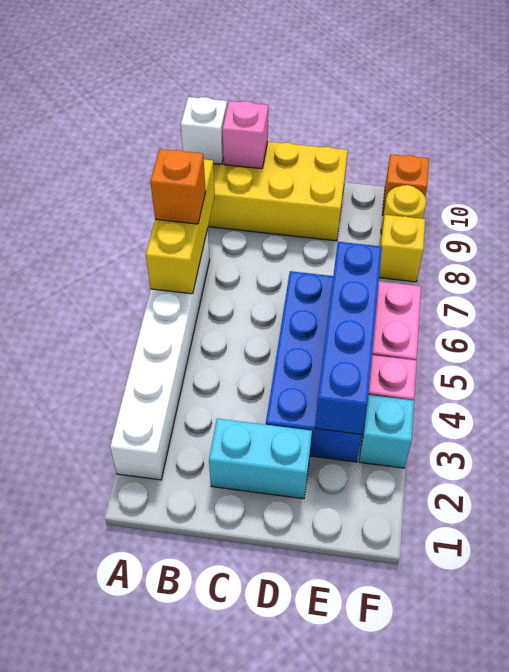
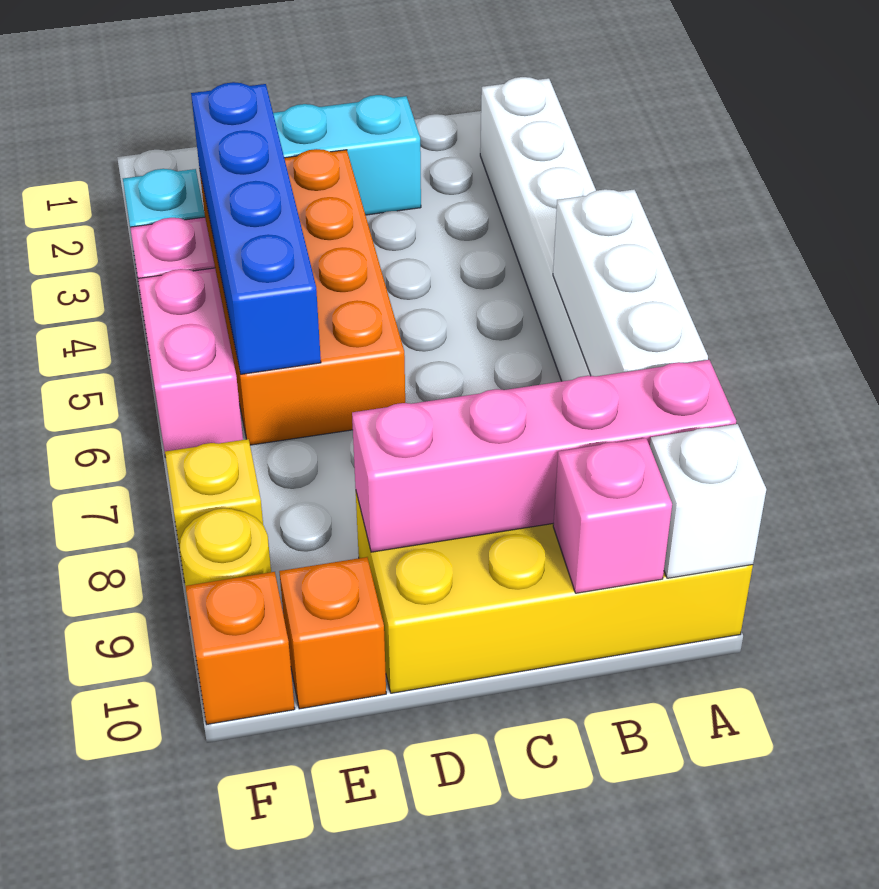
yellow brick A6:A8 level 2 -> white brick A6:A8 level 2
orange brick A7 level 3 -> orange brick E10 level 1
none -> pink brick A9:D9 level 2
blue brick D3:E6 level 1 -> orange brick D3:E6 level 1

